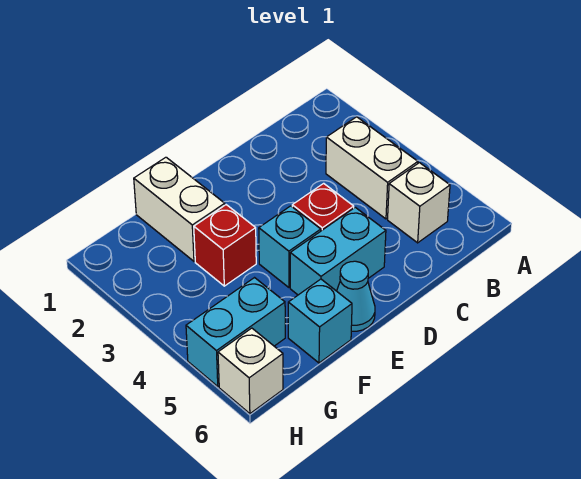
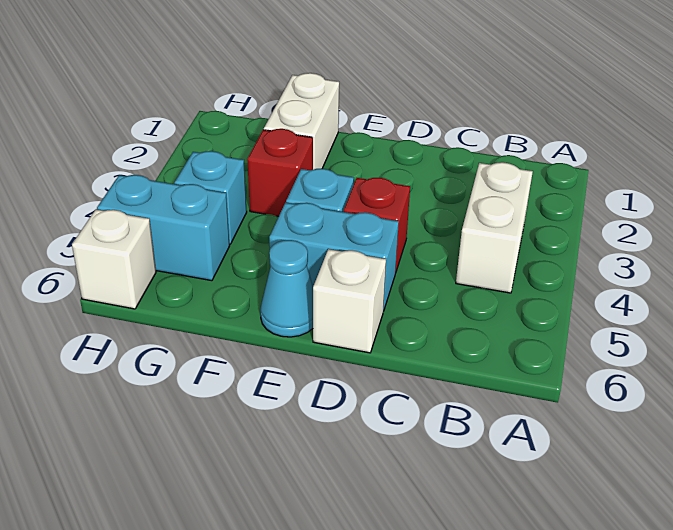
white brick B5 level 1 -> white brick D6 level 1
cyan brick F6 level 1 -> cyan brick G4 level 1

